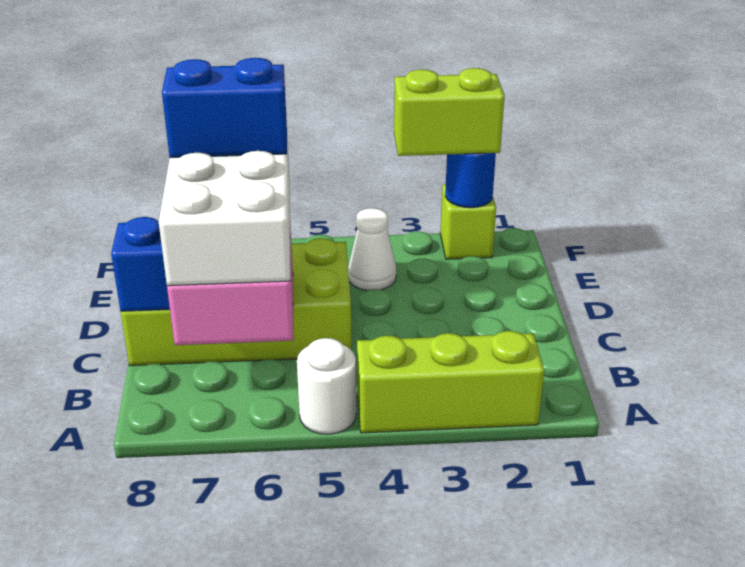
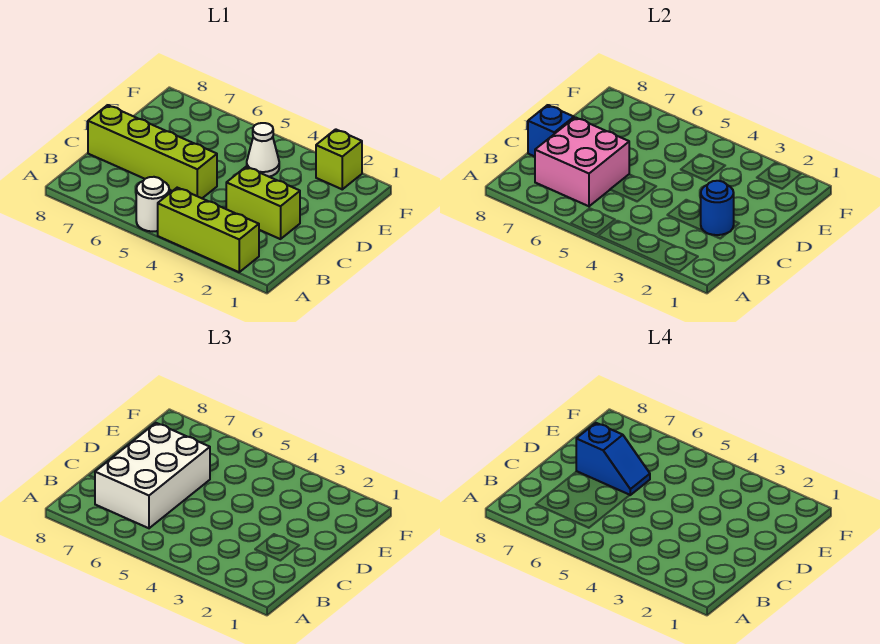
lime brick C5:D8 level 1 -> lime brick C5:C8 level 1
blue brick D6:D7 level 4 -> blue slope D6:D7 level 4 top 7
blue round brick F2 level 2 -> blue round brick C2 level 2
lime brick F2:F3 level 3 -> lime brick C2:C3 level 1

